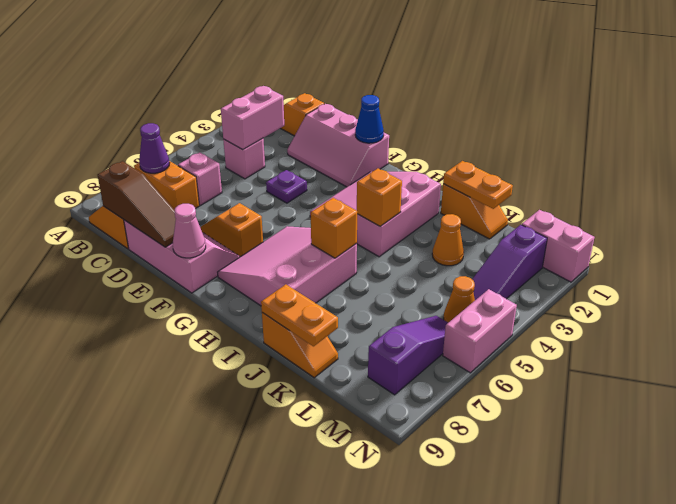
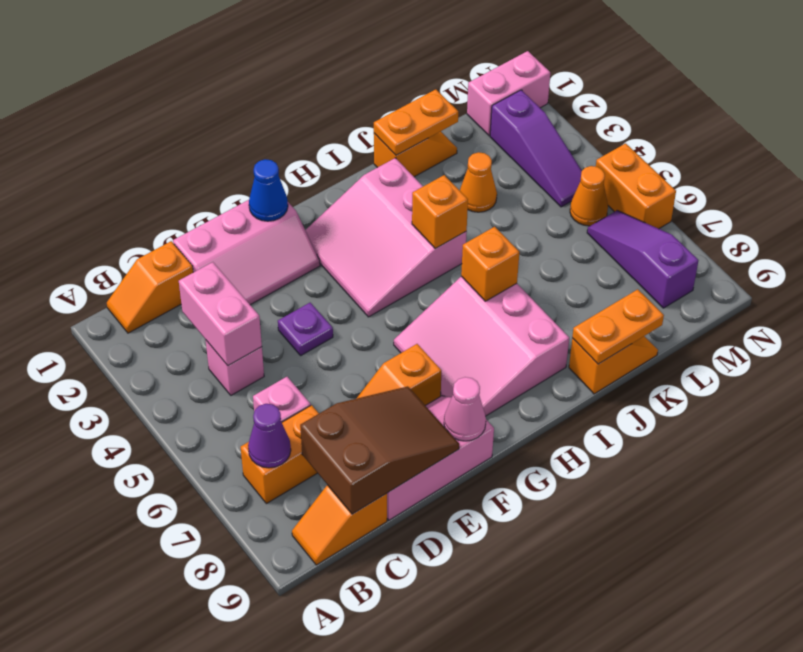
brown slope C9:E9 level 2 top C -> brown slope C8:E9 level 2 top C
pink brick N5:N6 level 1 -> orange brick N5:N6 level 1

